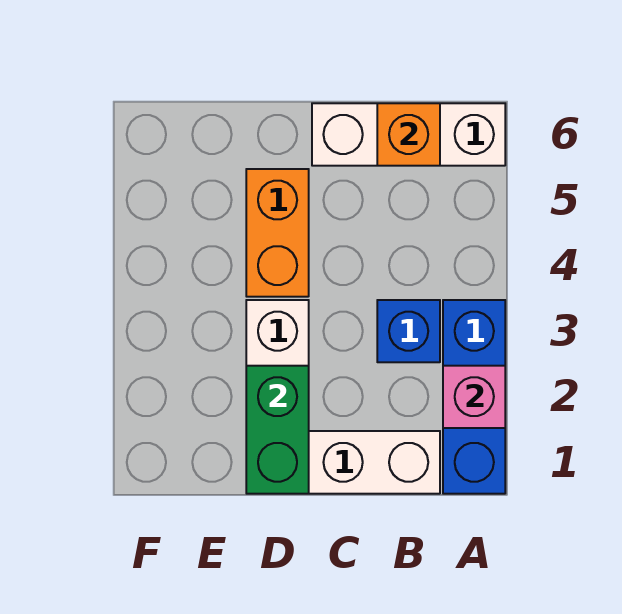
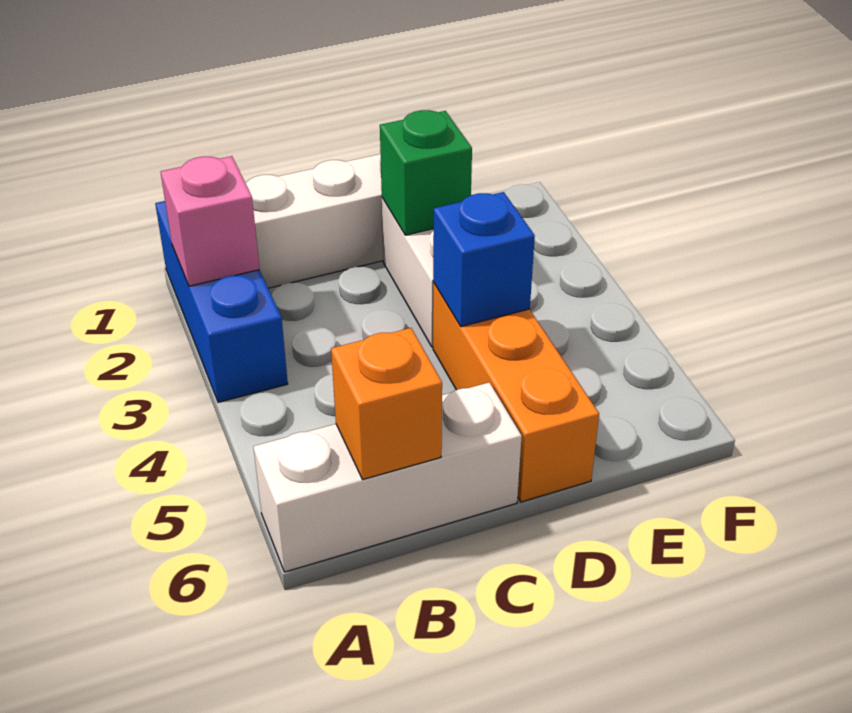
blue brick B3 level 1 -> blue brick D4 level 2
green brick D1:D2 level 2 -> green brick D2 level 2
orange brick D4:D5 level 1 -> orange brick D4:D6 level 1

